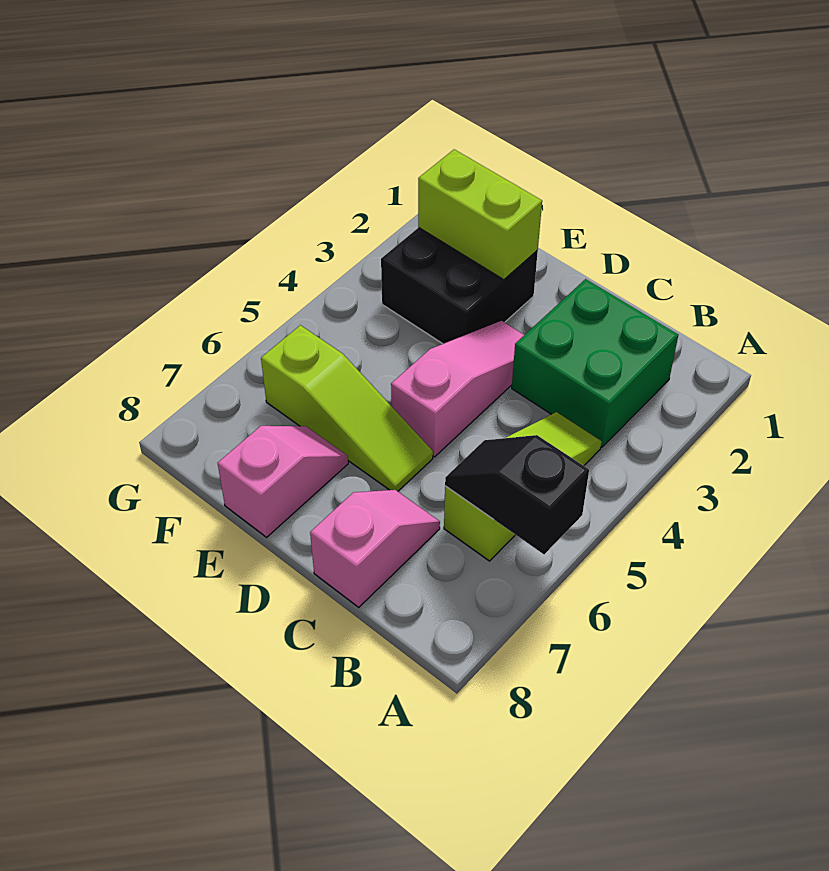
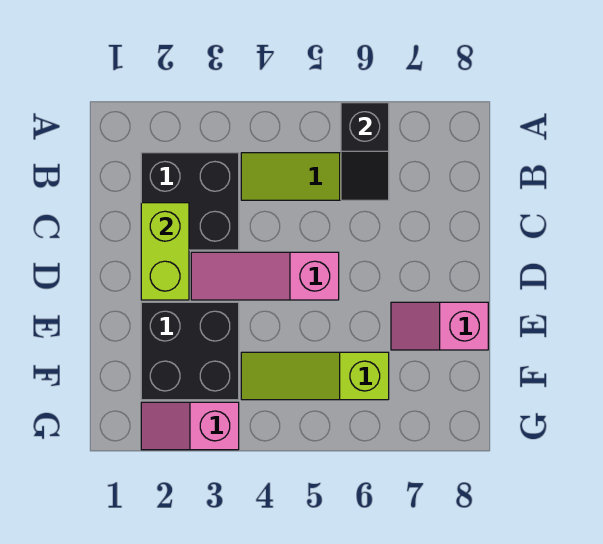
green brick B2:C3 level 1 -> black brick B2:C3 level 1
pink slope C7:C8 level 1 top 8 -> pink slope G2:G3 level 1 top 3
lime slope D6:F6 level 1 top F -> lime slope F4:F6 level 1 top 6
lime brick E2:F2 level 2 -> lime brick C2:D2 level 2

